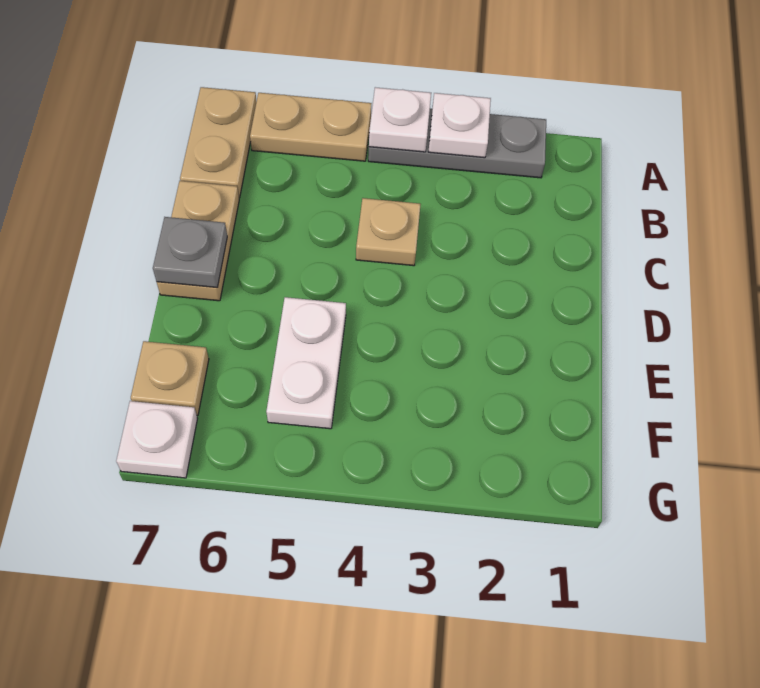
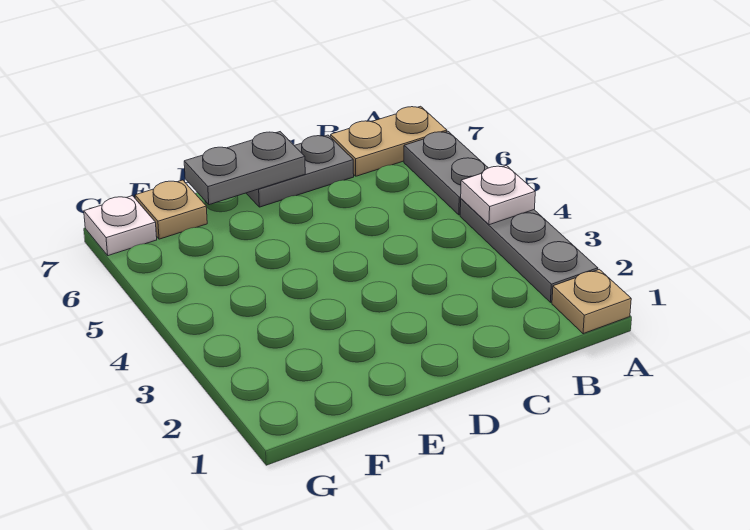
white plate A3 level 2 -> none
tan plate A5:A6 level 1 -> grey plate A5:A6 level 1
tan plate C4 level 1 -> tan plate A1 level 1
tan plate C7:D7 level 1 -> grey plate C7:D7 level 1
grey plate D7 level 2 -> grey plate D7:E7 level 2
white plate E5:F5 level 1 -> none

